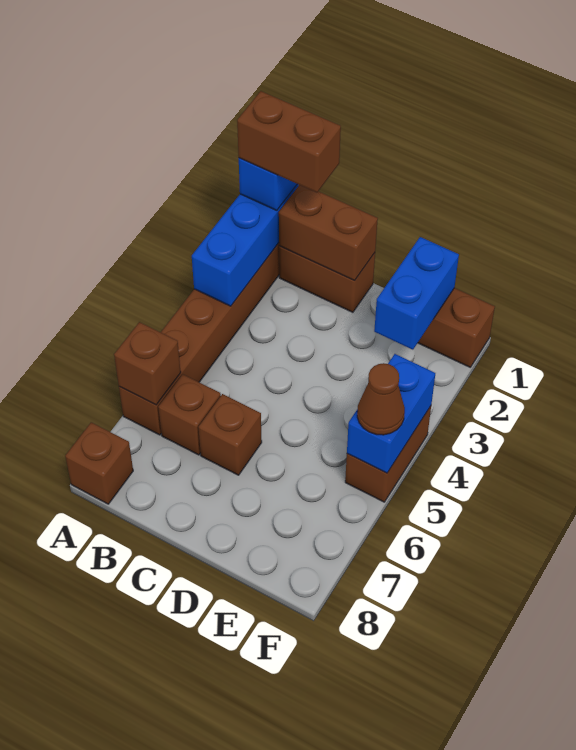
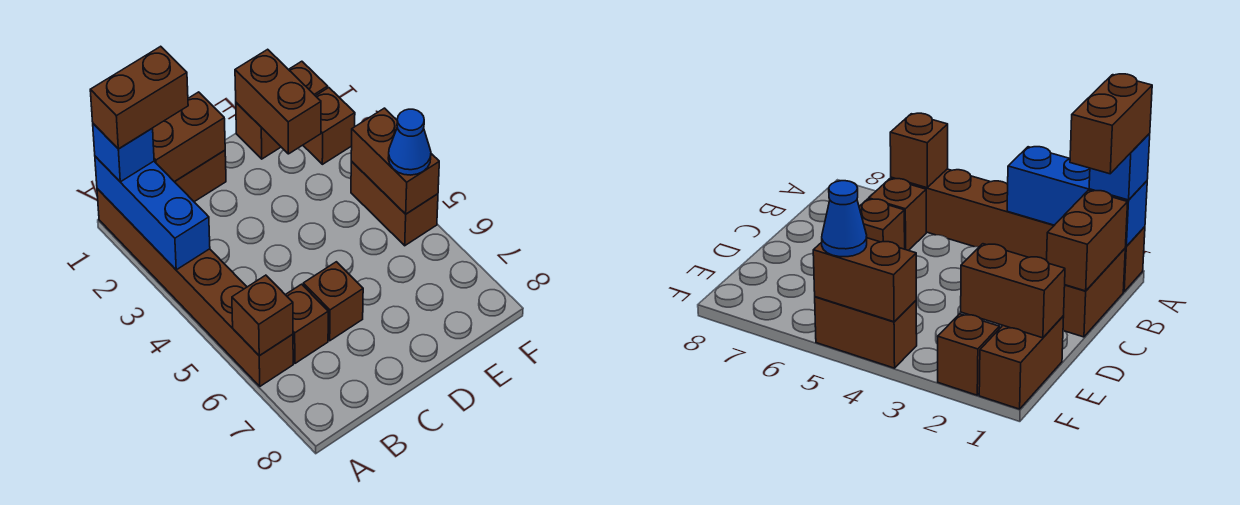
brown brick A8 level 1 -> brown brick F2 level 1
blue brick E1:E2 level 2 -> brown brick E1:E2 level 2
blue brick F4:F5 level 2 -> brown brick F4:F5 level 2
brown cone F5 level 3 -> blue cone F5 level 3

